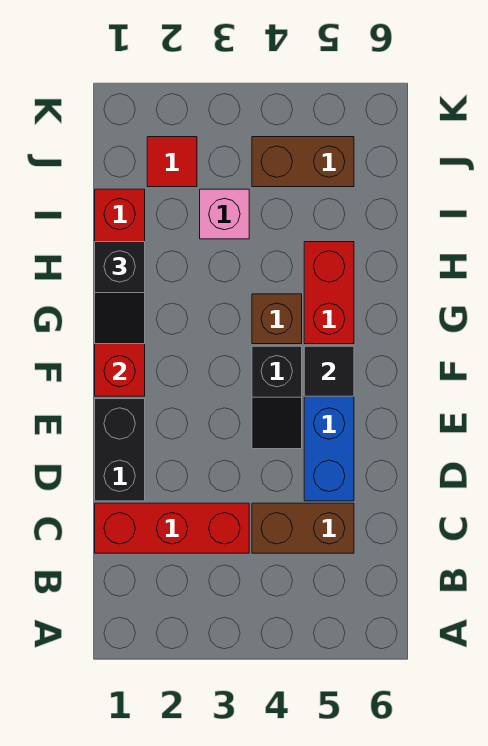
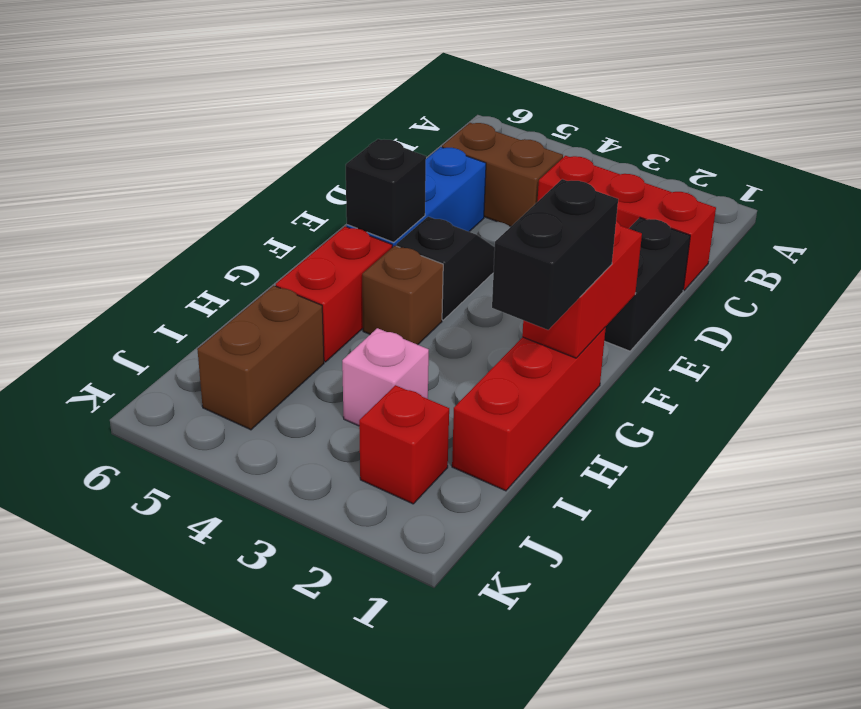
black tile F5 level 2 -> black brick F5 level 2
black slope G1:H1 level 3 top H -> black brick G1:H1 level 3
red tile J2 level 1 -> red brick J2 level 1
brown brick J4:J5 level 1 -> brown brick I5:J5 level 1

